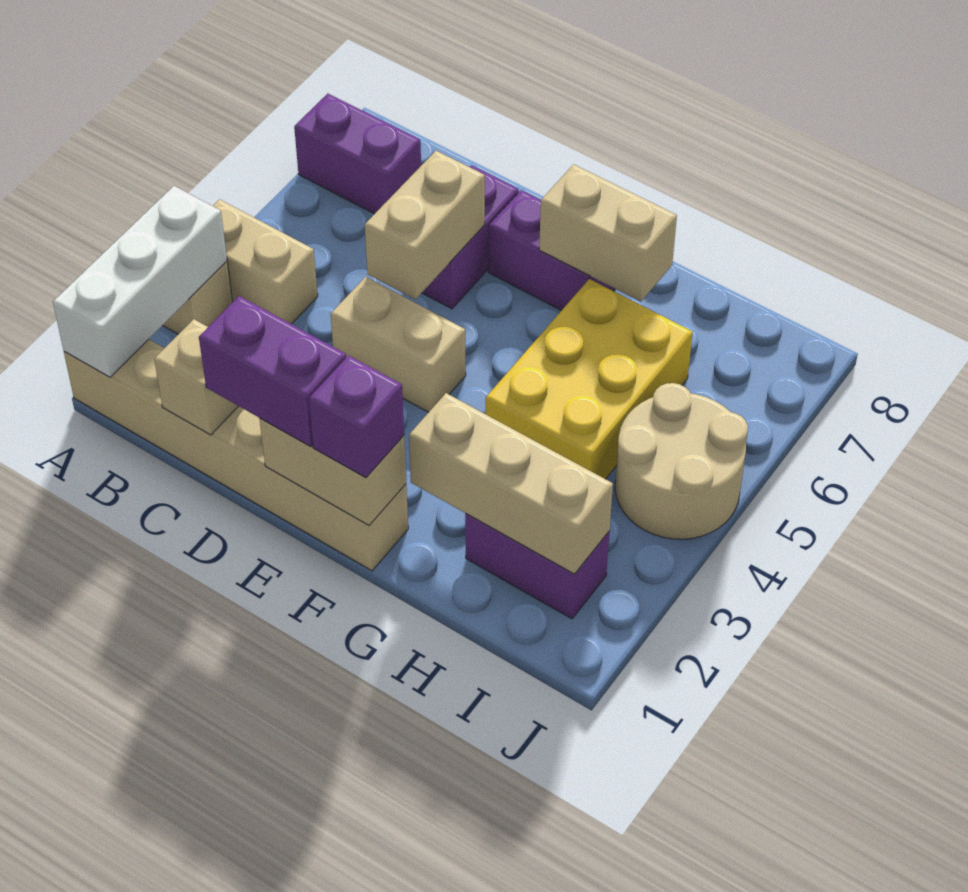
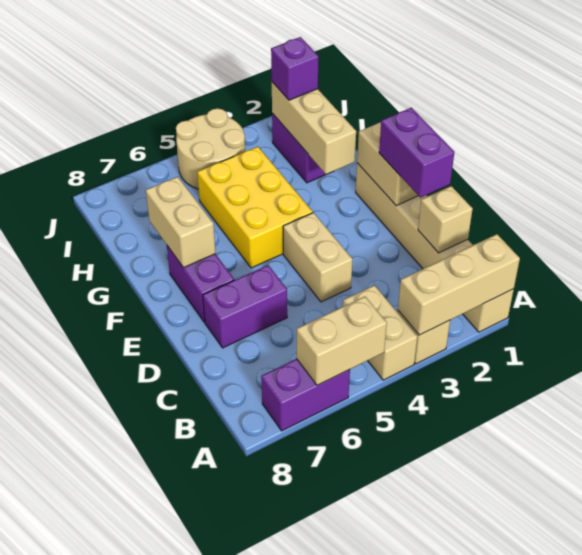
white brick A1:A3 level 2 -> tan brick A1:A3 level 2
purple brick A7:B7 level 1 -> purple brick A6:A7 level 1
tan brick D5:D6 level 2 -> tan brick A5:A6 level 2
purple brick F1 level 3 -> purple brick I2 level 3
yellow brick G4:H6 level 1 -> yellow brick F4:H5 level 1

